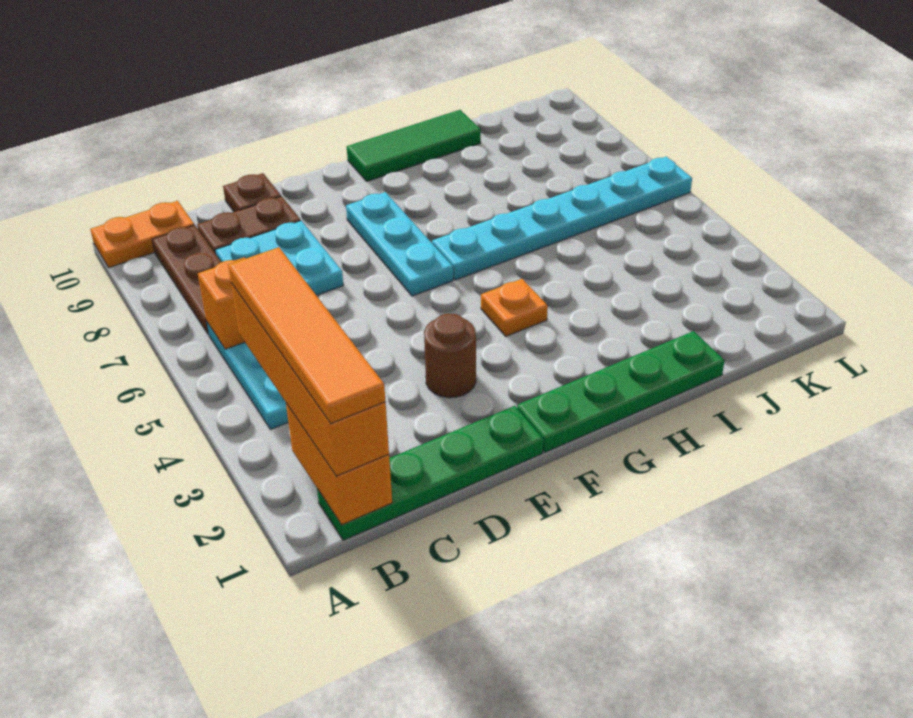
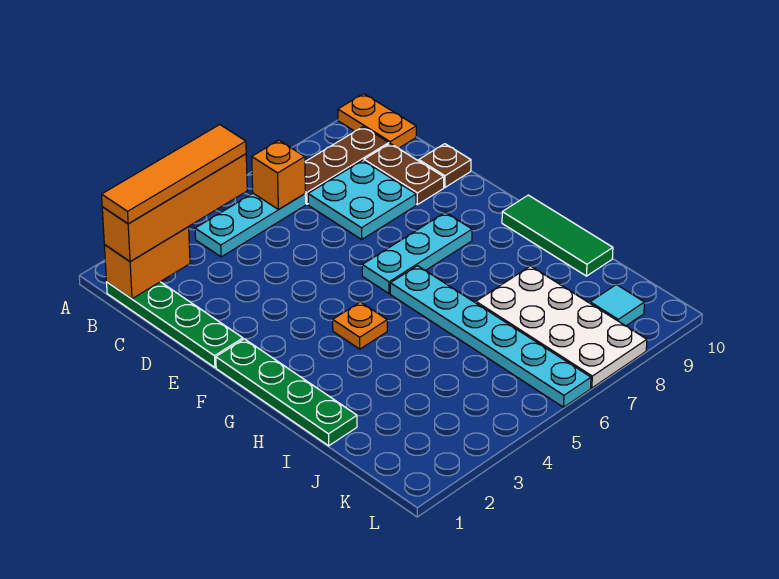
brown round brick E3 level 1 -> none
none -> white plate I7:L8 level 1
none -> cyan tile K9 level 1

